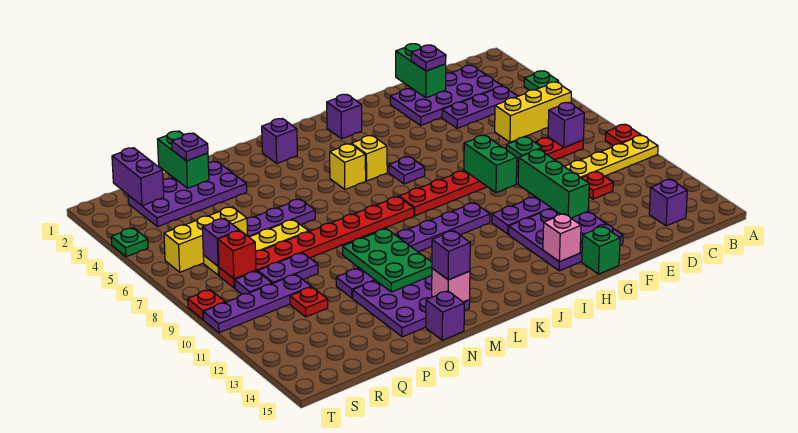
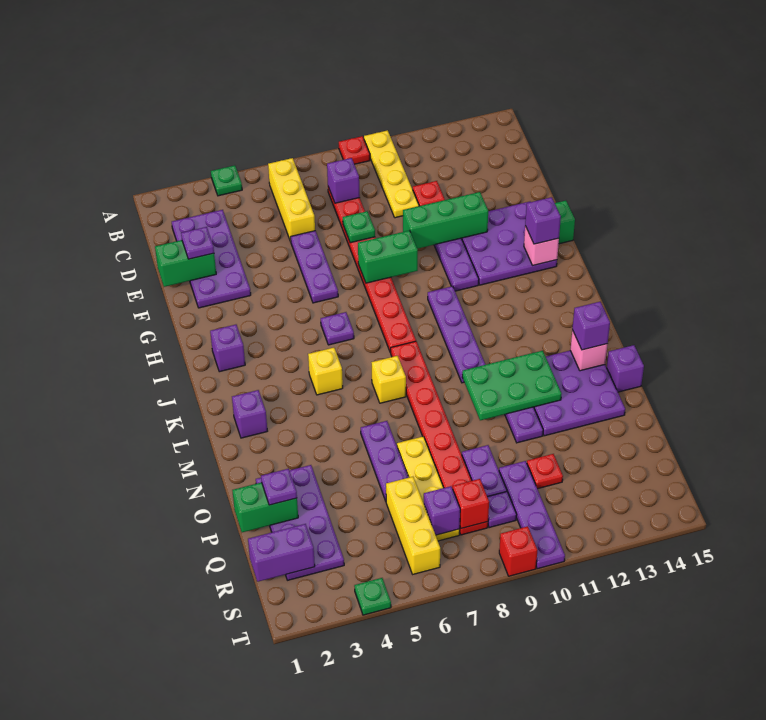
purple plate C4:E4 level 1 -> purple plate E6:G6 level 1
purple brick C14 level 1 -> purple brick H14 level 3
yellow brick J5 level 1 -> yellow brick L7 level 1
red plate T9 level 1 -> red brick T9 level 1

